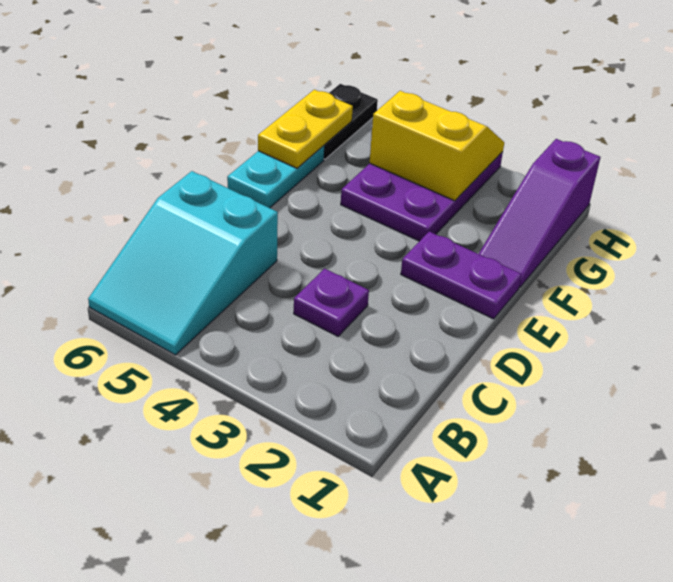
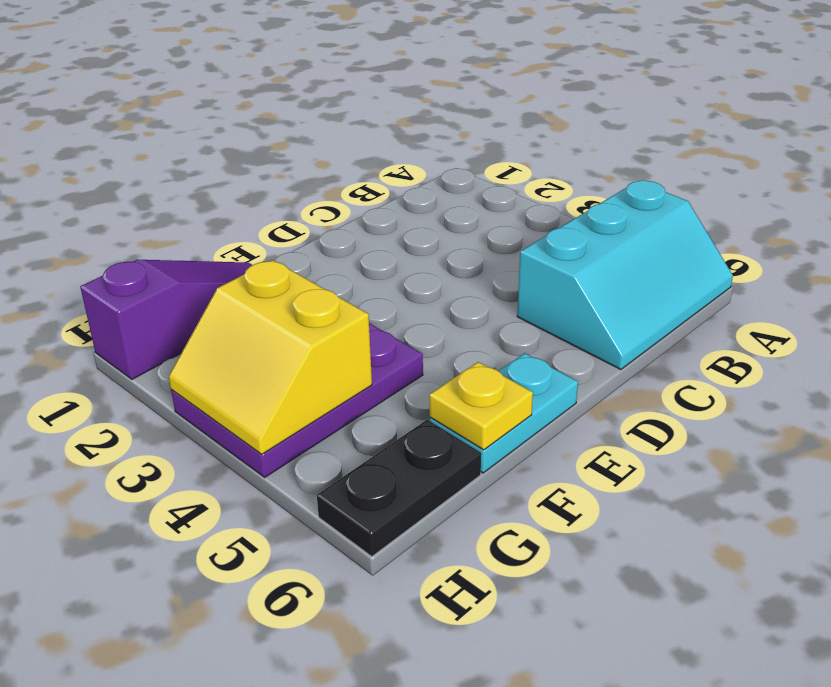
cyan slope A5:C6 level 1 top C -> cyan slope A5:C6 level 1 top 5
purple plate C3 level 1 -> none
purple plate E1:E2 level 1 -> none
yellow plate F6:G6 level 2 -> yellow plate F6 level 2

